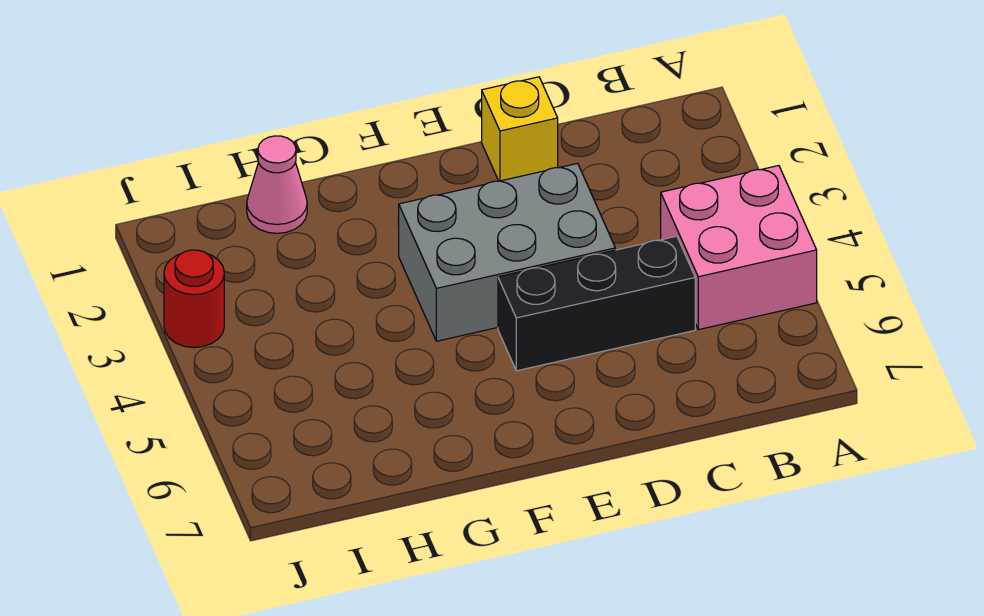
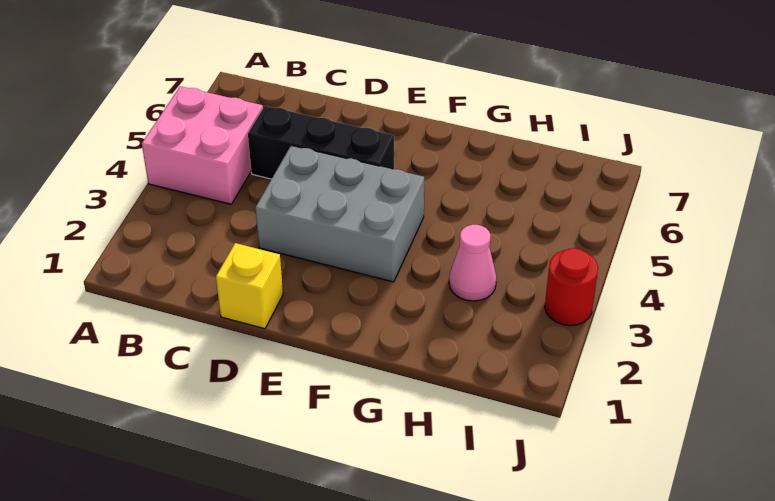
pink cone H1 level 1 -> pink cone H3 level 1

